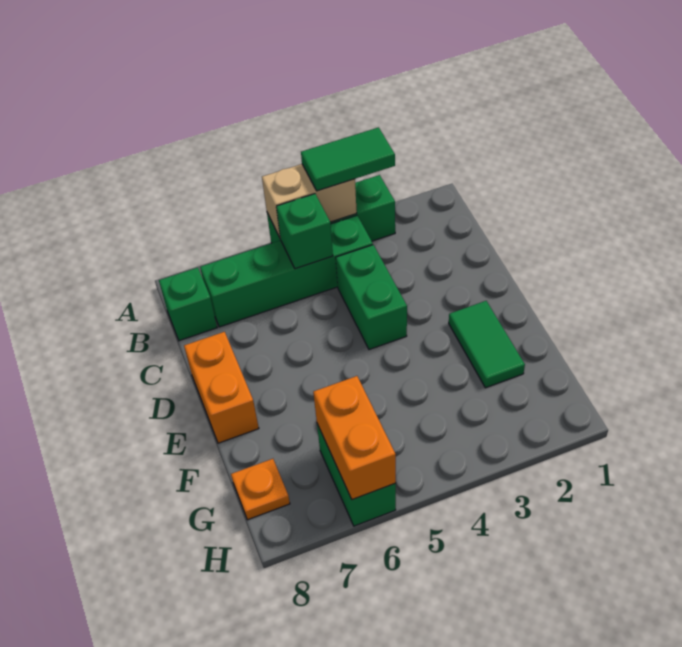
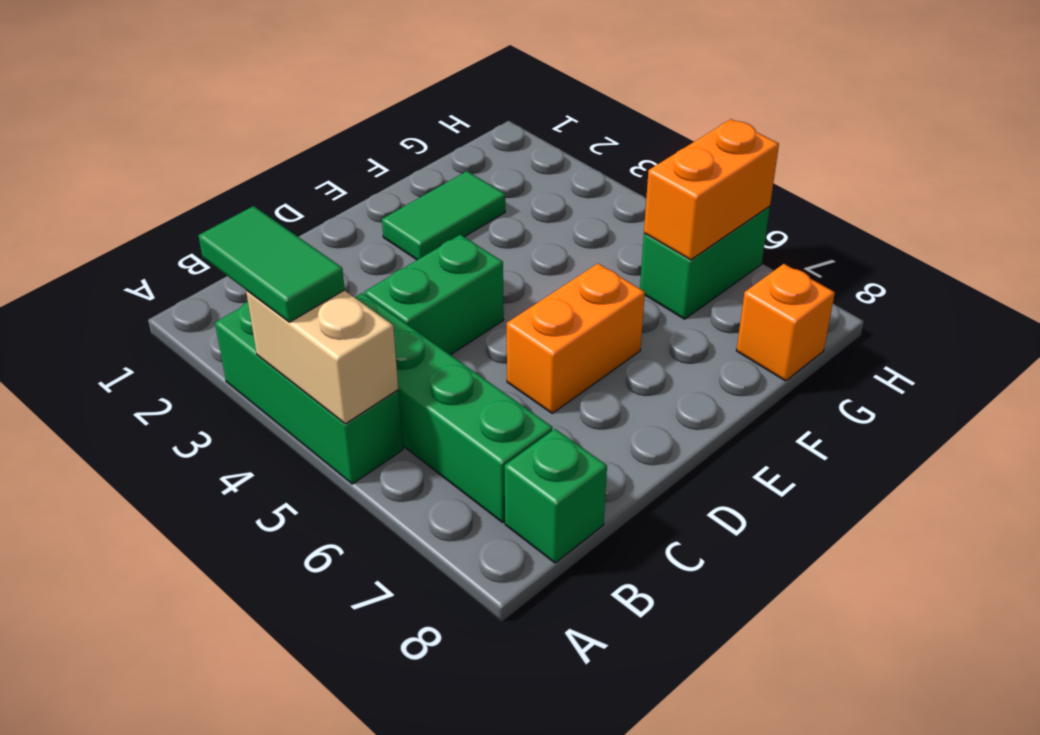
green brick B5 level 2 -> none
orange brick D8:E8 level 1 -> orange brick D6:E6 level 1
orange plate G8 level 1 -> orange brick G8 level 1

